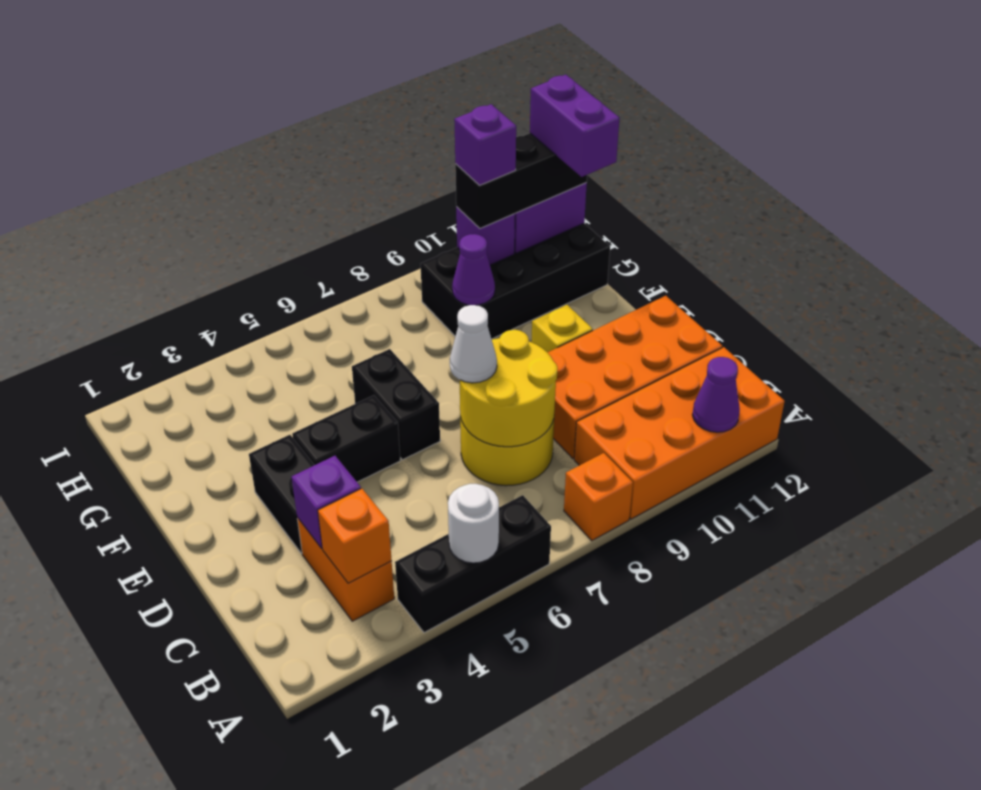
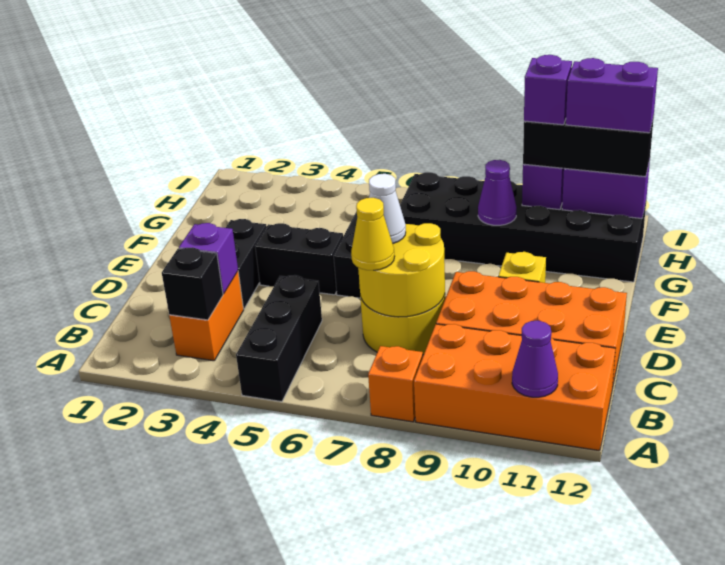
black brick A4:A6 level 1 -> black brick A5:C5 level 1
white round brick A5 level 2 -> none
orange brick B3 level 2 -> black brick B3 level 2
none -> yellow cone C7 level 3
black brick G9:H12 level 1 -> black brick G7:H12 level 1
purple brick G12:H12 level 4 -> purple brick H11:H12 level 4

